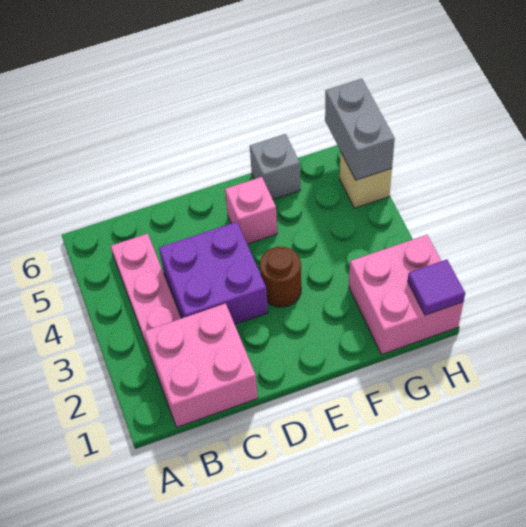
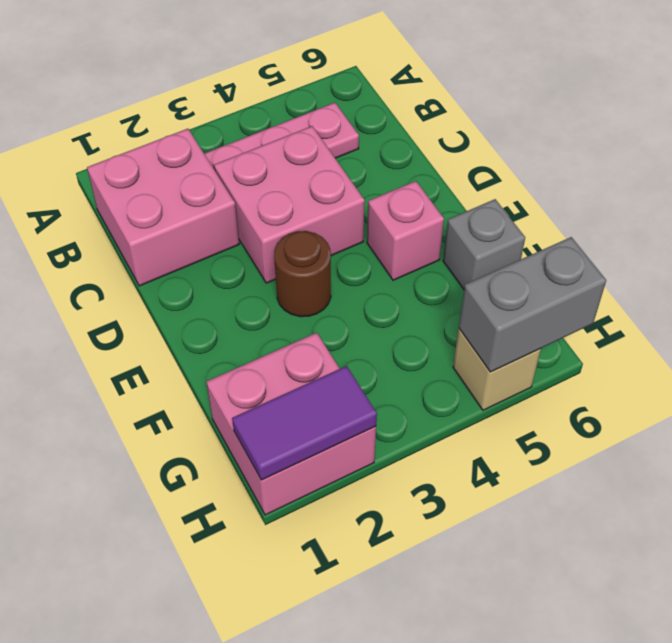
purple brick C3:D4 level 1 -> pink brick C3:D4 level 1
purple tile H1 level 2 -> purple tile H1:H2 level 2

